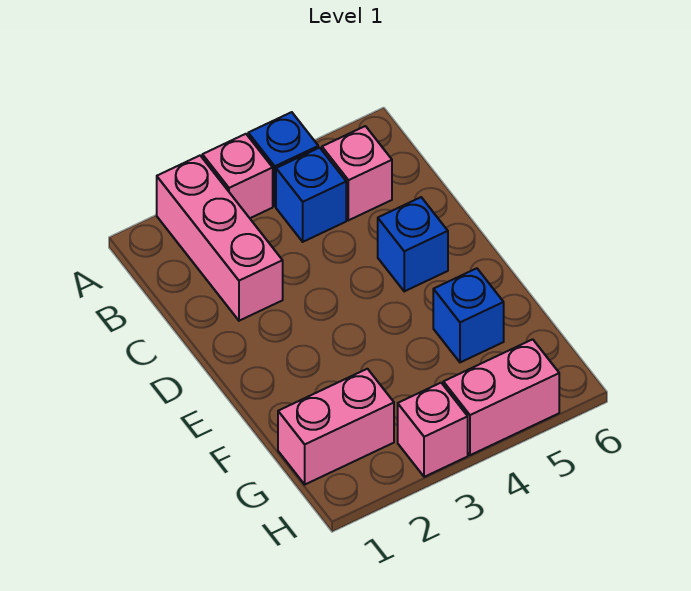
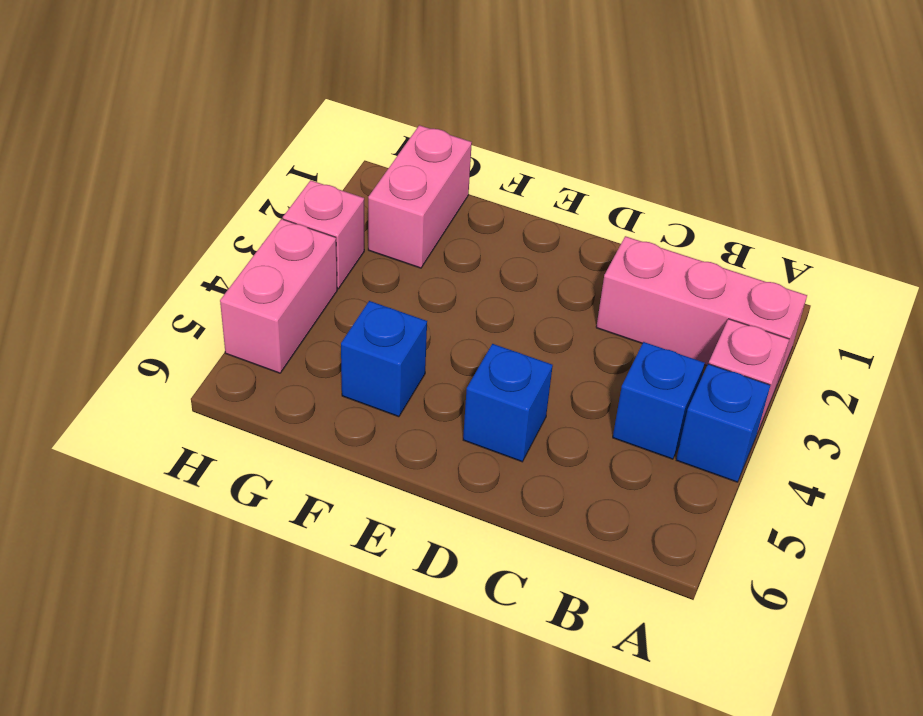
pink brick B5 level 1 -> none

